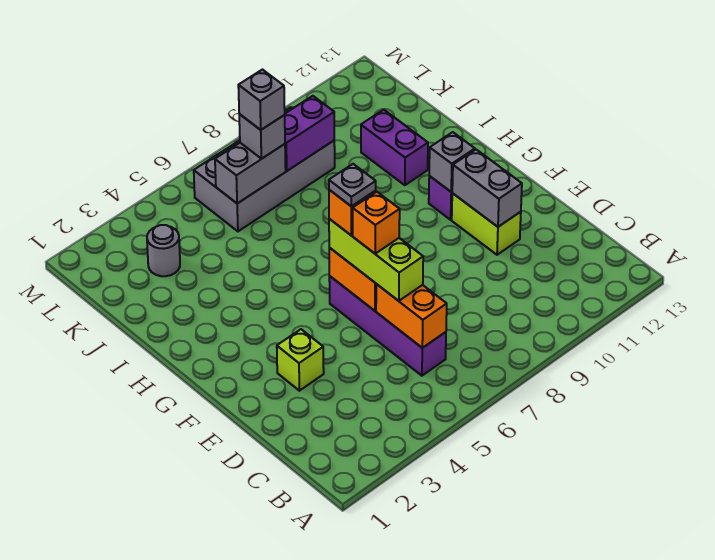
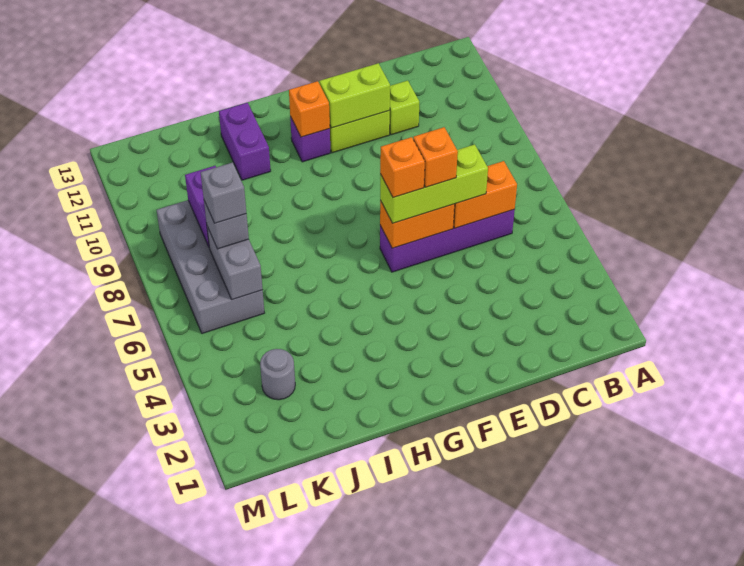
lime brick E3 level 1 -> lime brick D11 level 1
grey brick E11:F11 level 2 -> lime brick E11:F11 level 2
grey plate F6 level 5 -> none
grey brick G11 level 2 -> orange brick G11 level 2
purple brick I11:J11 level 1 -> purple brick I11:I12 level 1

